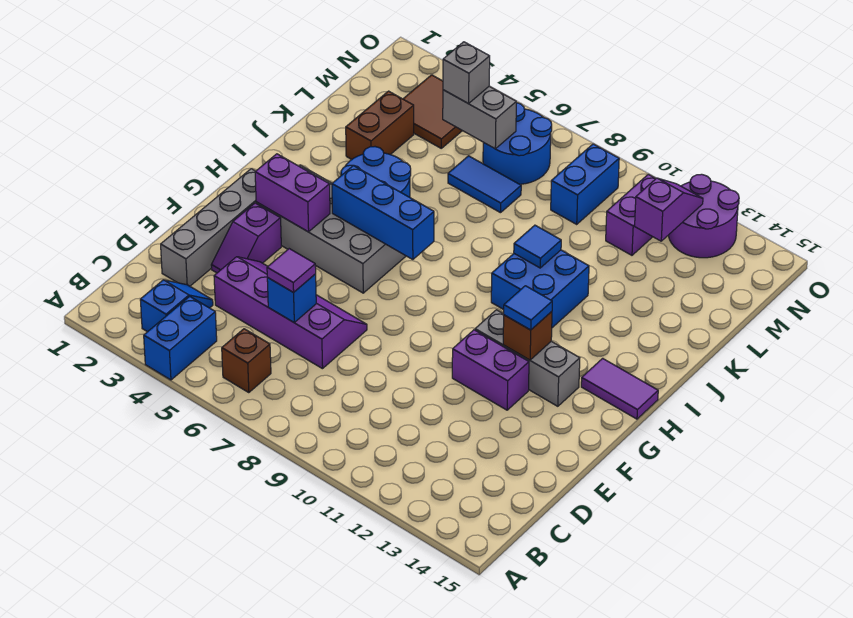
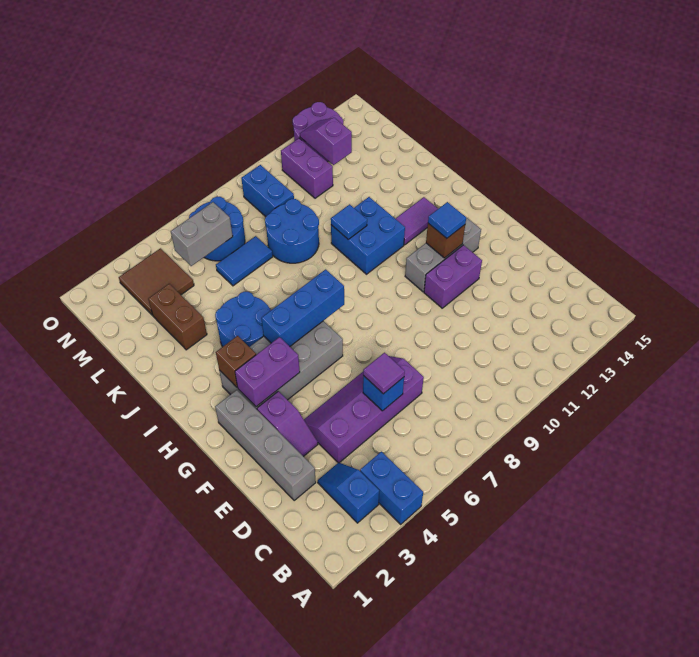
brown brick B6 level 1 -> brown brick H3 level 2
purple tile H14:H15 level 1 -> purple tile I12:I13 level 1
none -> blue round brick K8:L9 level 1
grey brick M5 level 3 -> none

